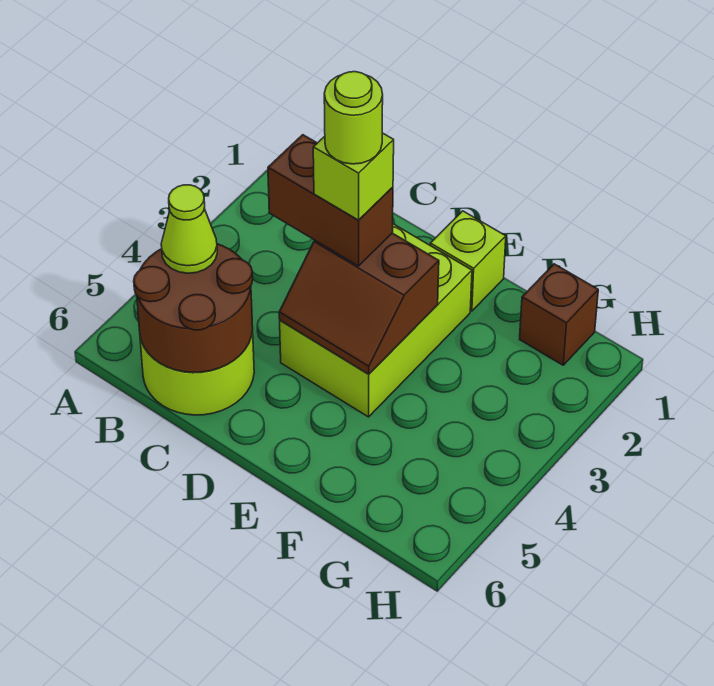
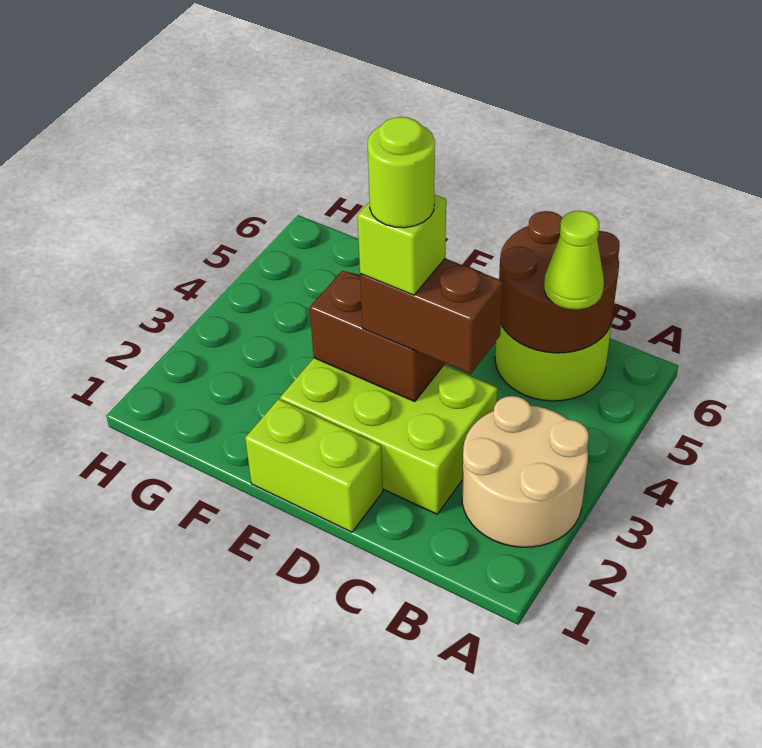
none -> tan round brick A2:B3 level 1
lime brick D2:E4 level 1 -> lime brick C2:E3 level 1
lime brick E1 level 1 -> lime brick D1:E1 level 1
brown brick G1 level 1 -> none

